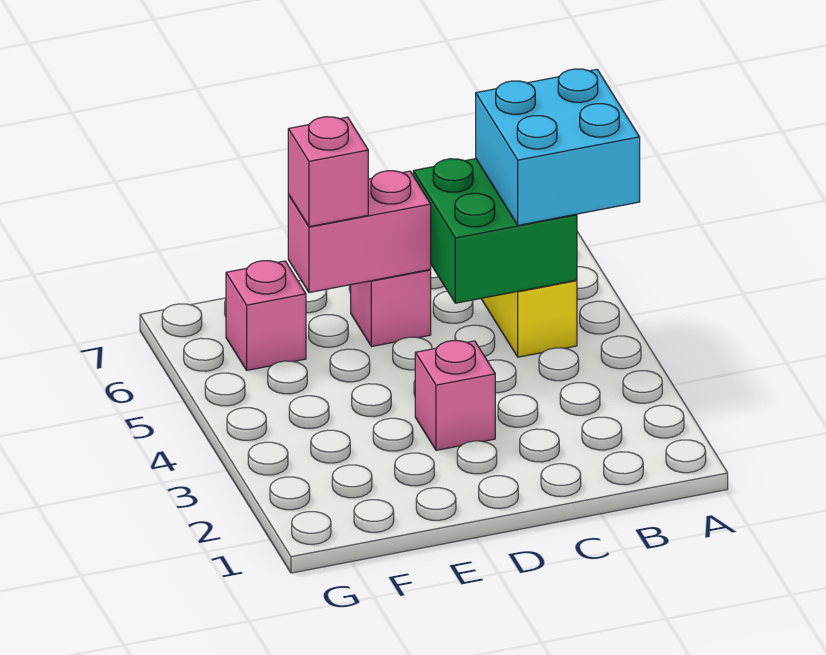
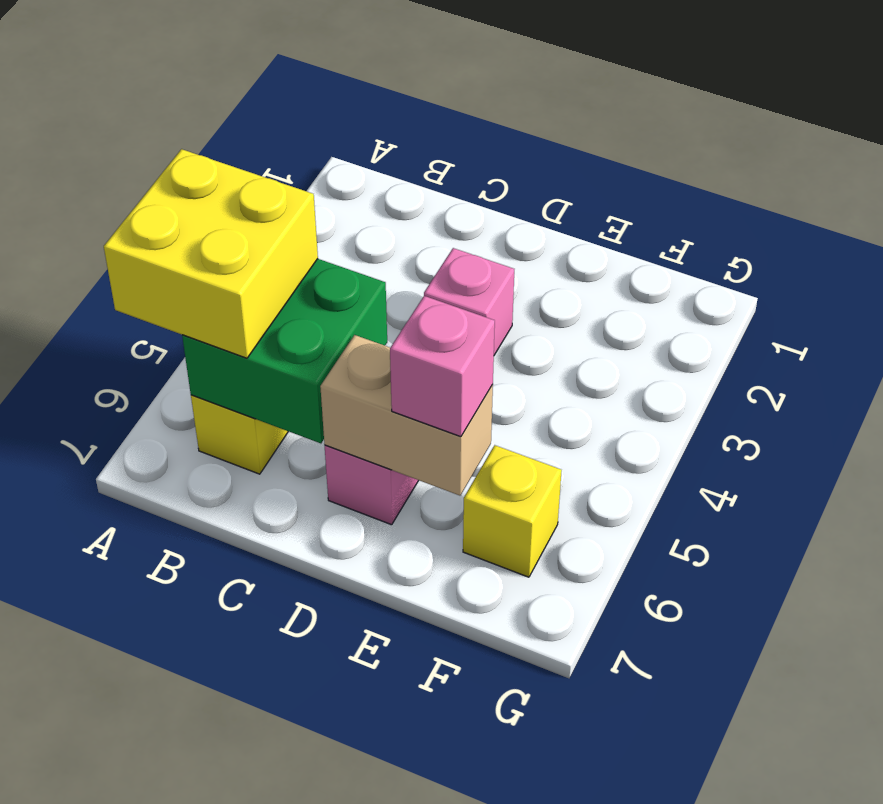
cyan brick A5:B6 level 3 -> yellow brick A5:B6 level 3
pink brick D6:E6 level 2 -> tan brick D6:E6 level 2
pink brick F6 level 1 -> yellow brick F6 level 1

